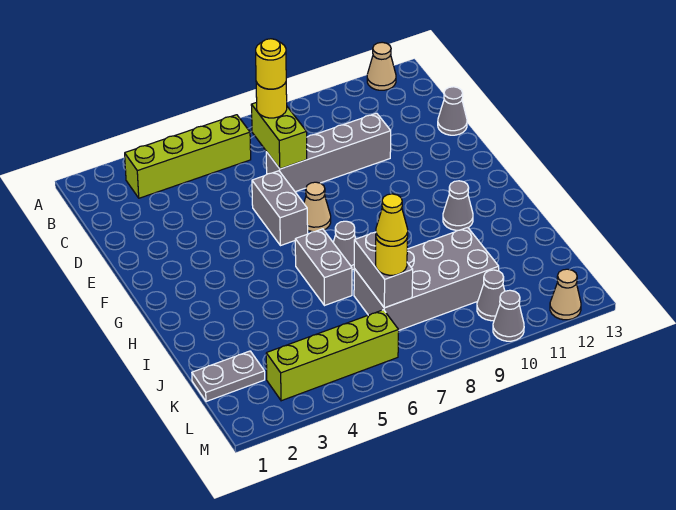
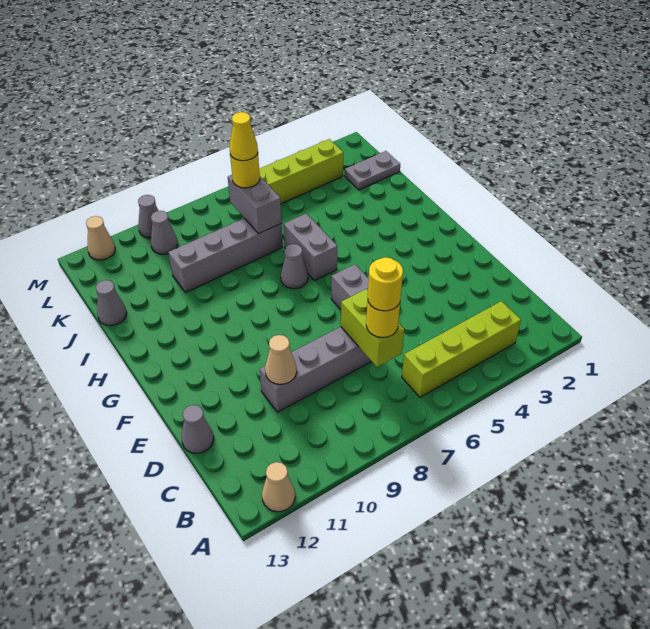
tan cone F7 level 1 -> tan cone D10 level 2
grey cone H11 level 1 -> grey cone J13 level 1
grey brick J7:K10 level 1 -> grey brick J7:J10 level 1

